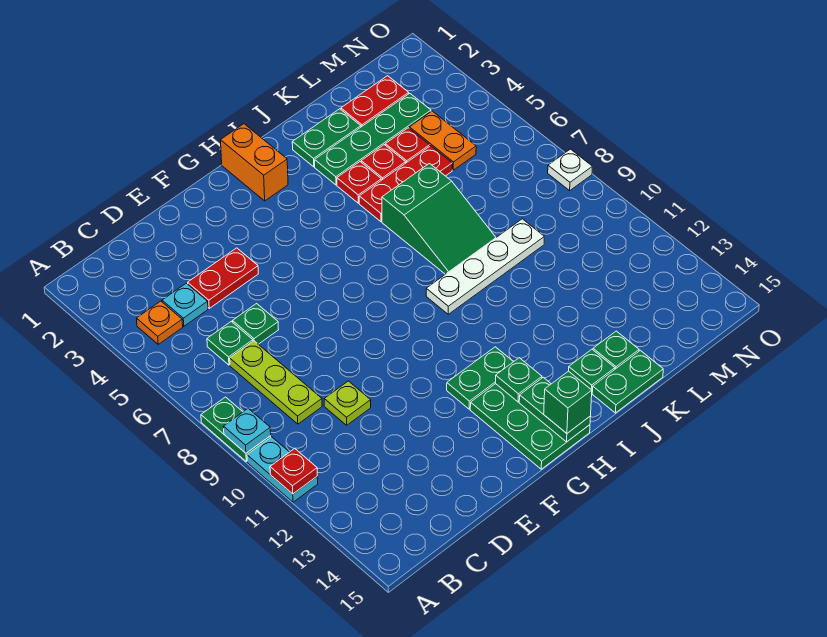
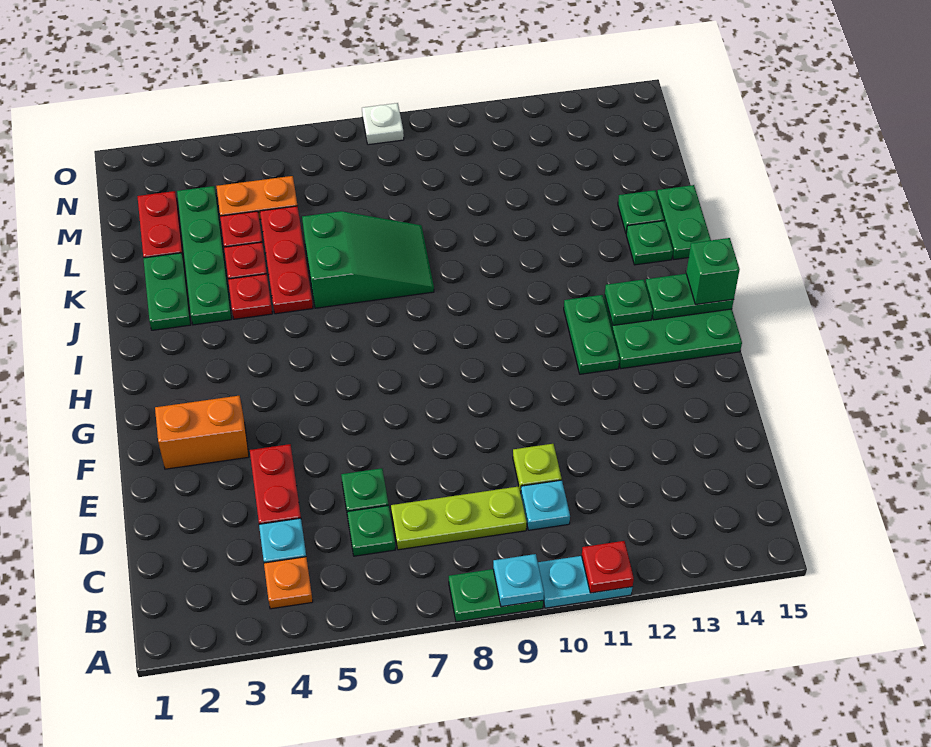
none -> cyan plate C10 level 1
orange brick H1:H2 level 1 -> orange brick F2:F3 level 1
white plate I9:L9 level 1 -> none

